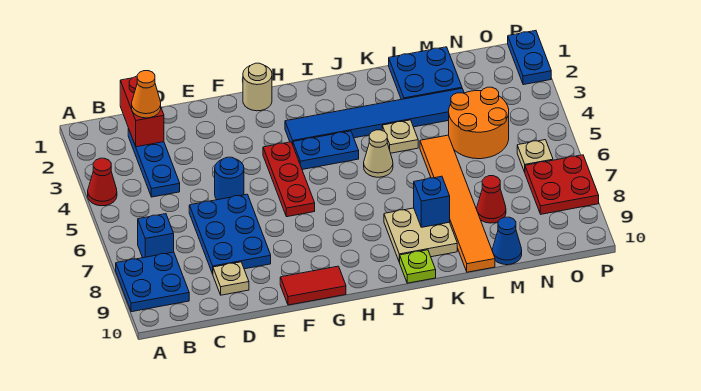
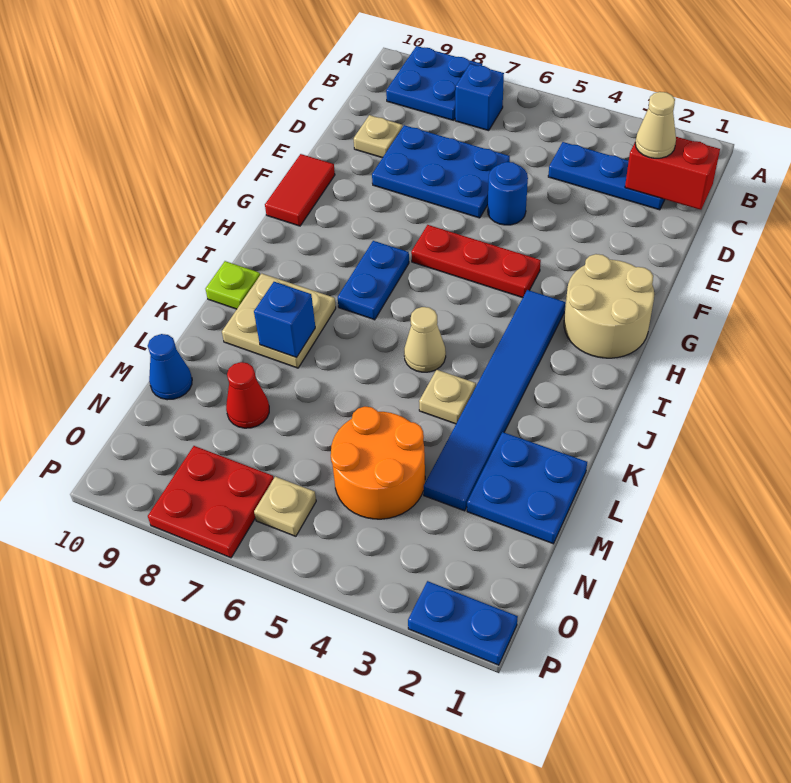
red cone A4 level 1 -> none
orange cone C2 level 3 -> tan cone C2 level 3
tan round brick G1 level 1 -> tan round brick G1:H2 level 1
blue plate H4:I4 level 1 -> blue plate H7:I7 level 1
orange tile L5:L10 level 1 -> none

